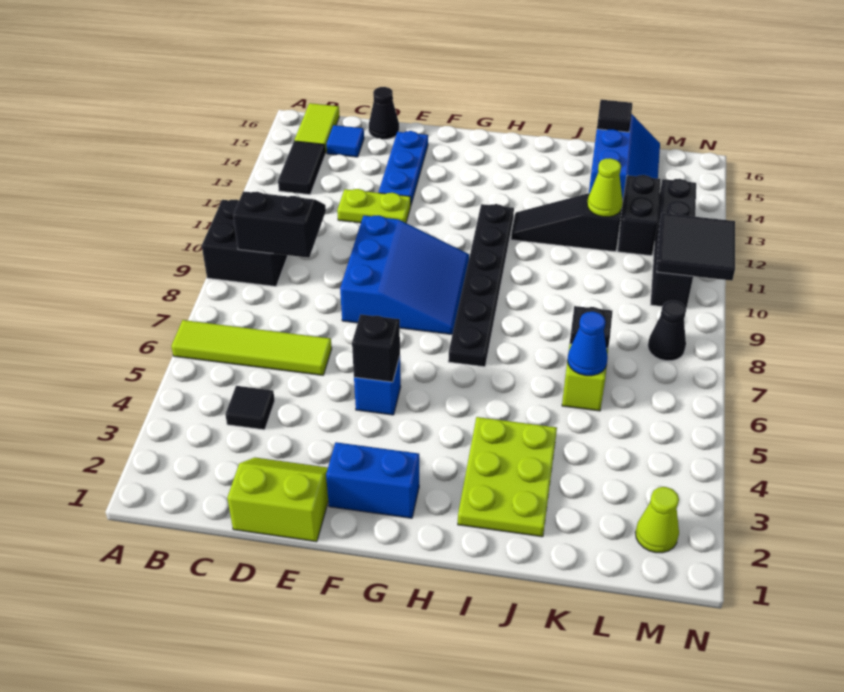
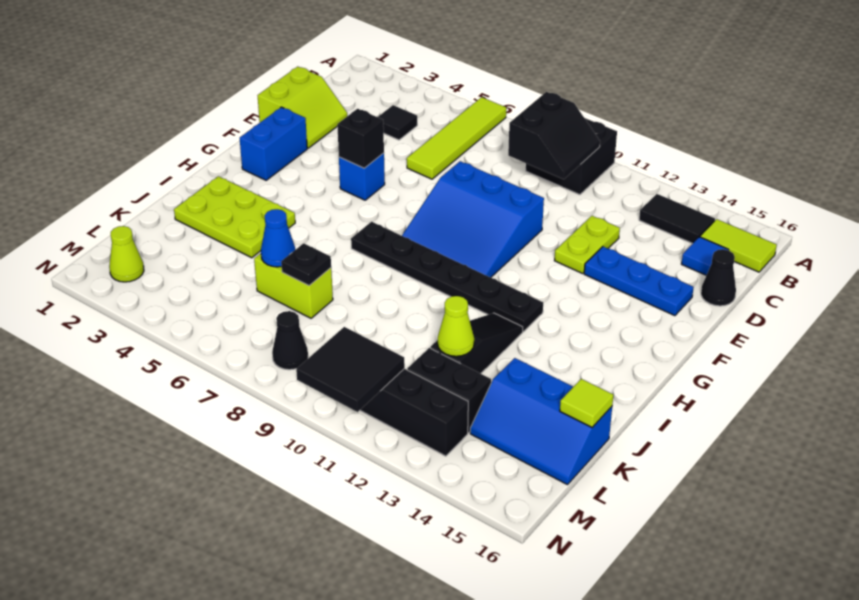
black tile K16 level 2 -> lime tile K16 level 2

